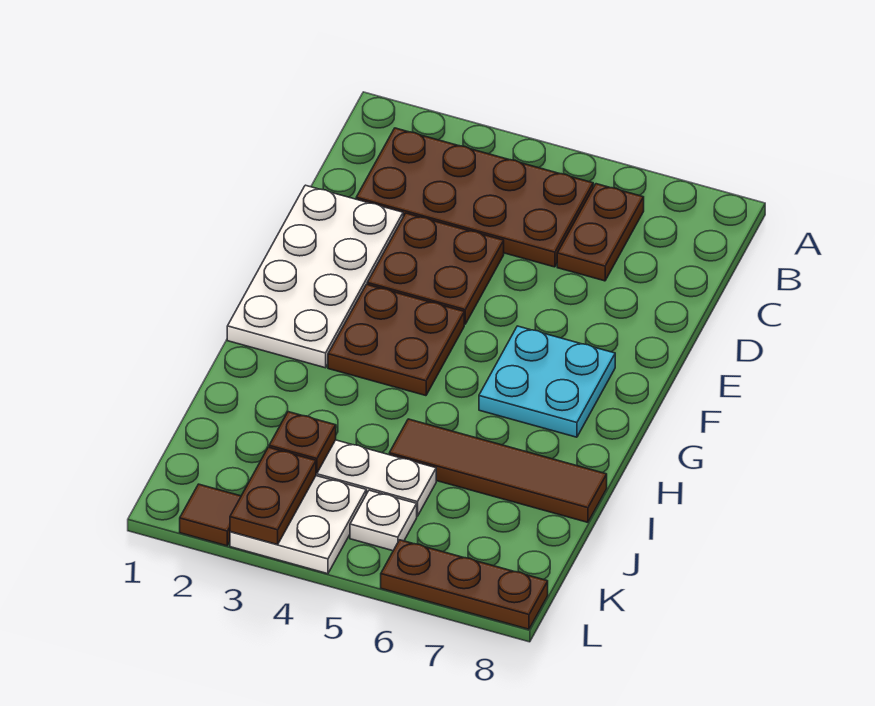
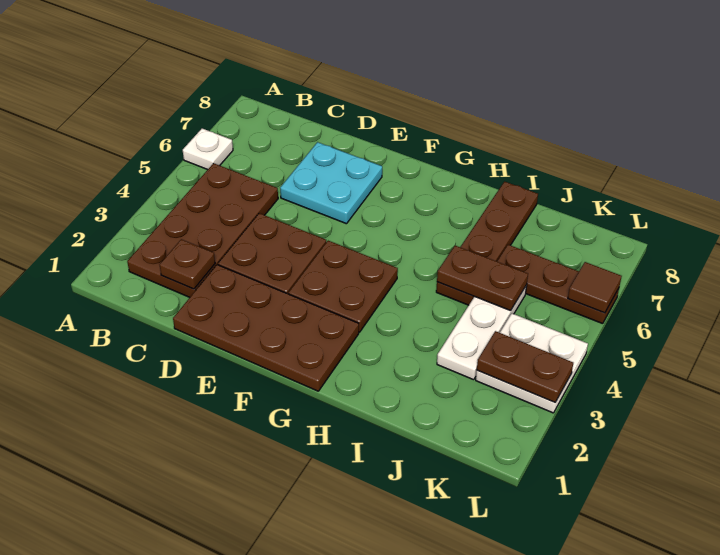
brown plate B6:C6 level 1 -> brown plate I5:J5 level 2
white plate D1:G2 level 1 -> brown plate D1:G2 level 1
cyan plate F6:G7 level 1 -> cyan plate D6:E7 level 1
brown tile I5:I8 level 1 -> brown plate I5:I8 level 1
brown plate J3 level 2 -> brown plate C2 level 2
white plate K5 level 1 -> white plate A6 level 1
brown tile L2 level 1 -> brown tile L6 level 2
brown plate L6:L8 level 1 -> brown plate J6:L6 level 1

